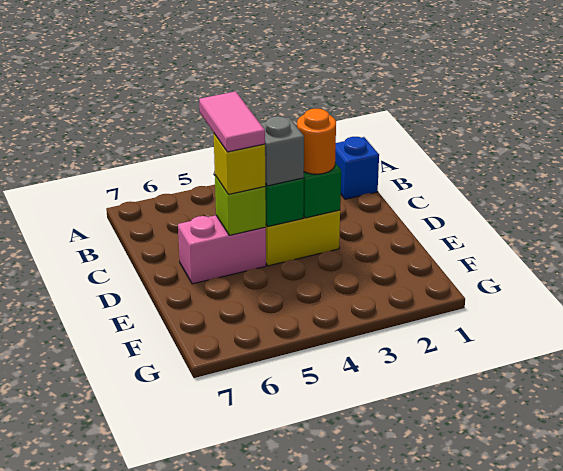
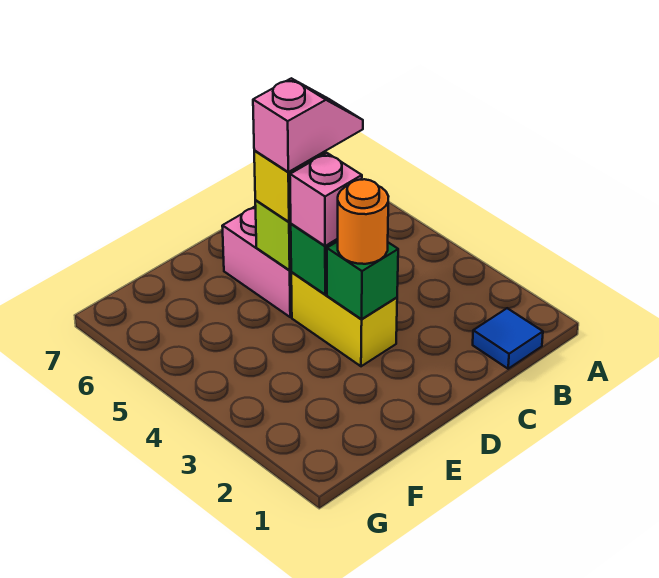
blue brick B1 level 1 -> blue tile B1 level 1
pink tile C5:D5 level 4 -> pink slope C5:D5 level 4 top D
grey brick D4 level 3 -> pink brick D4 level 3

